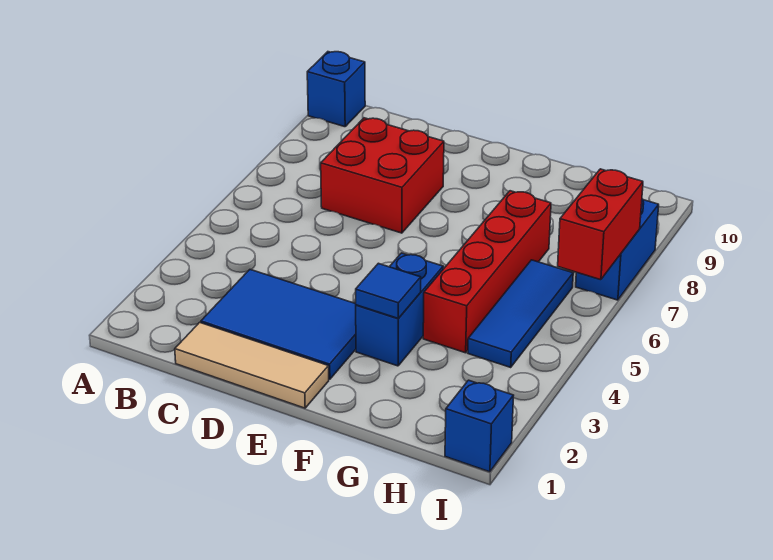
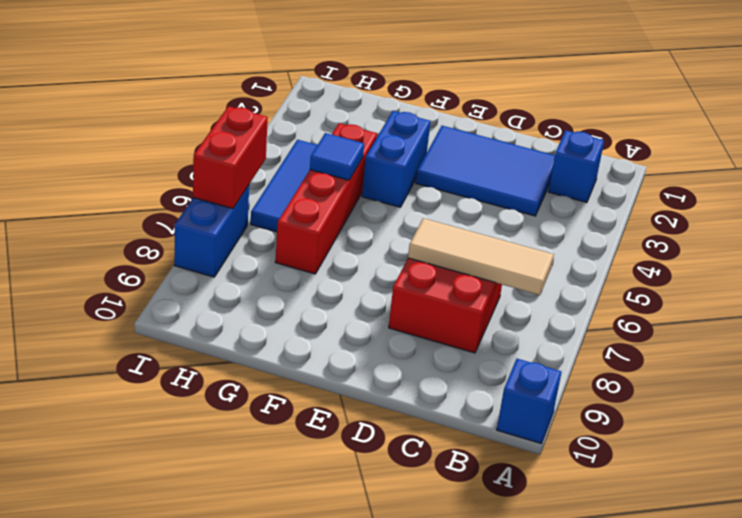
tan tile C1:E1 level 1 -> tan tile B7:D7 level 2
blue tile F3 level 2 -> blue tile G5 level 2
blue brick I1 level 1 -> blue brick B2 level 1

